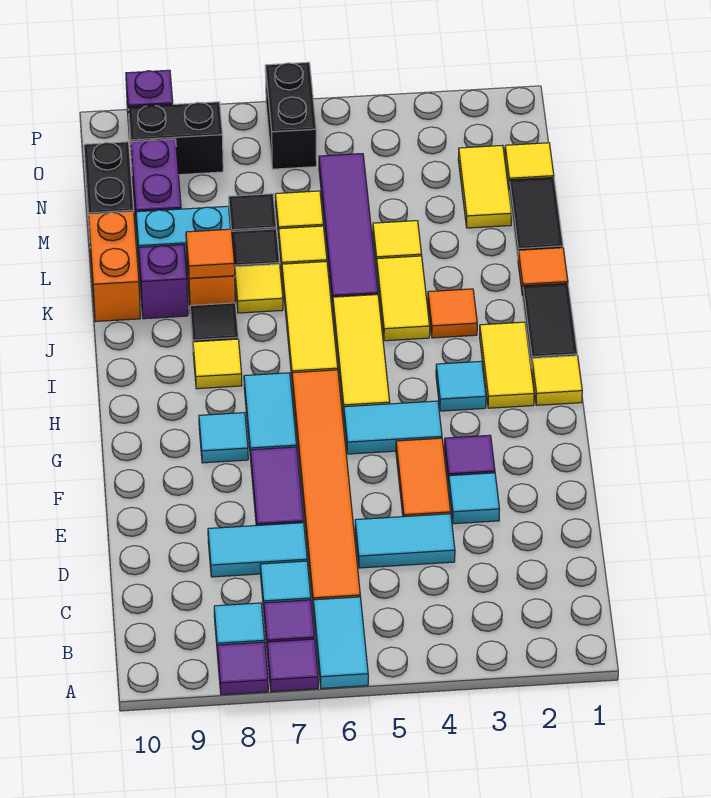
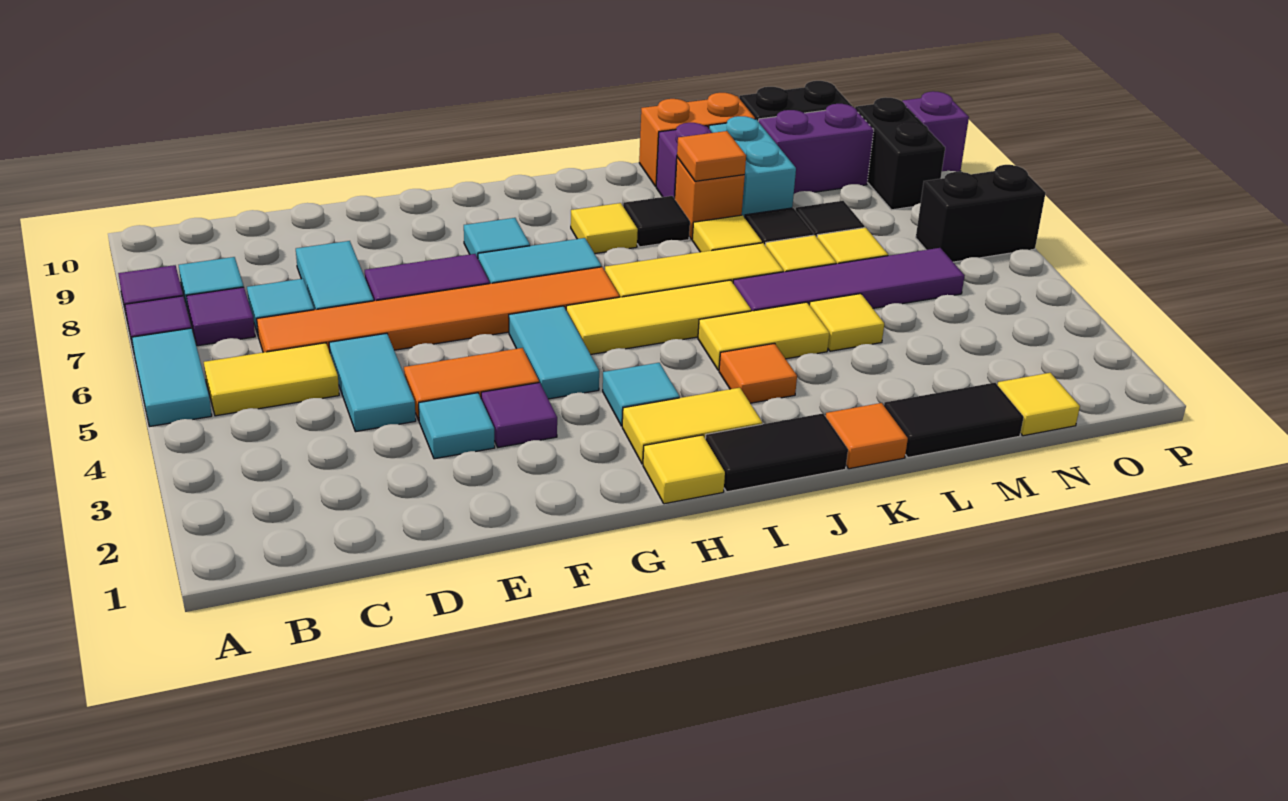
cyan tile A6:B6 level 1 -> cyan tile A5:A6 level 1
yellow tile M2:N2 level 1 -> yellow tile B5:C5 level 1

